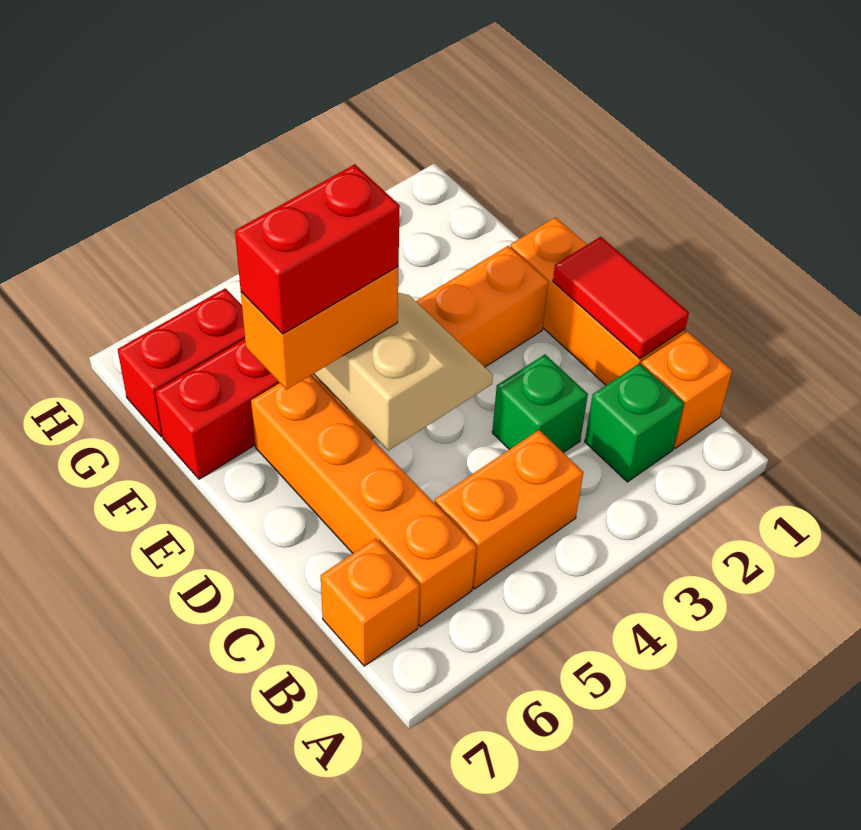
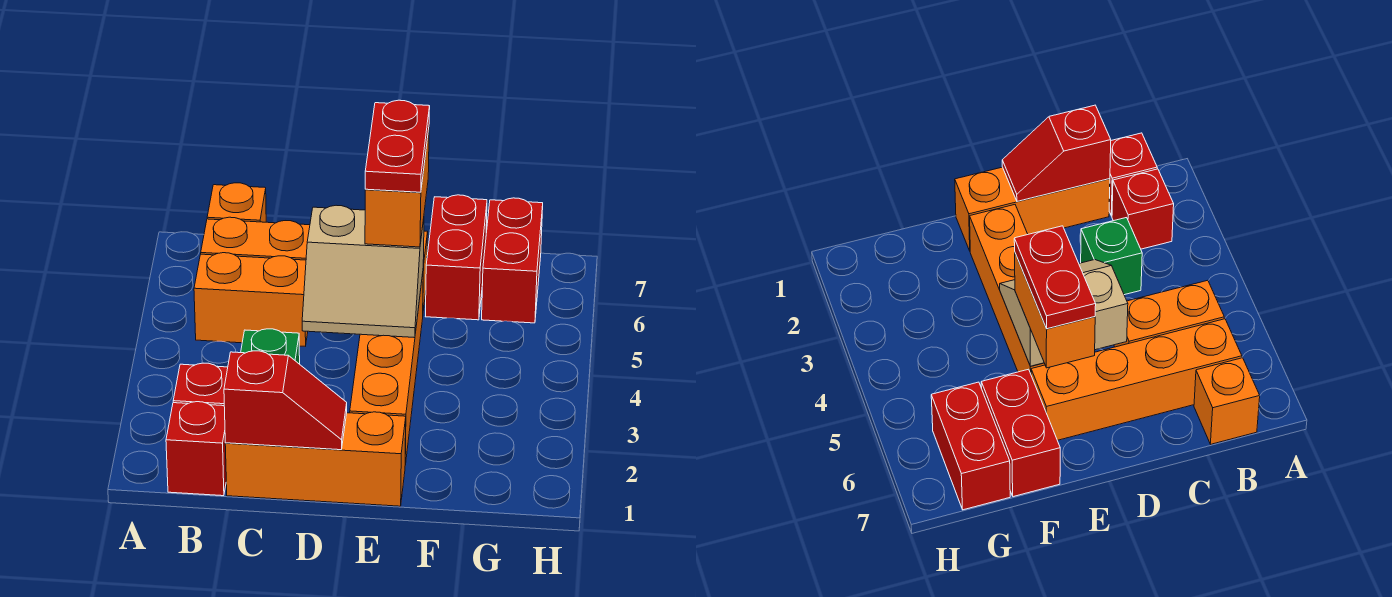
orange brick B1 level 1 -> red brick B1 level 1
green brick B2 level 1 -> red brick B2 level 1
orange brick B4:B5 level 1 -> orange brick B5:C5 level 1
red tile C1:D1 level 2 -> red slope C1:D1 level 2 top C
red brick E5:E6 level 4 -> red plate E5:E6 level 4

